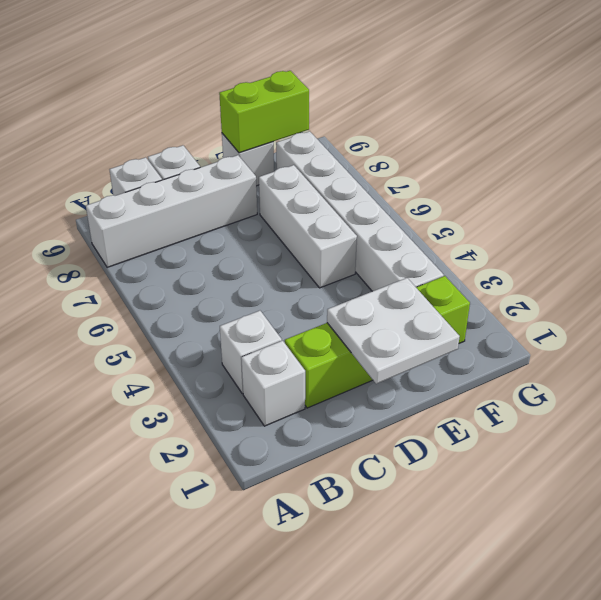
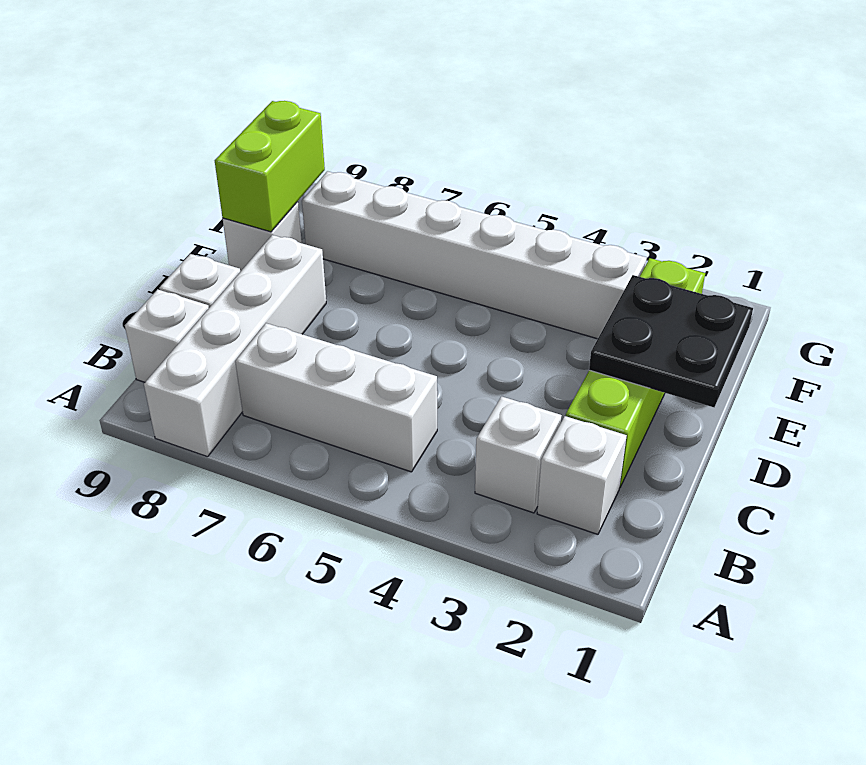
white plate D1:E2 level 2 -> black plate D1:E2 level 2
white brick E5:E7 level 1 -> white brick B5:B7 level 1

